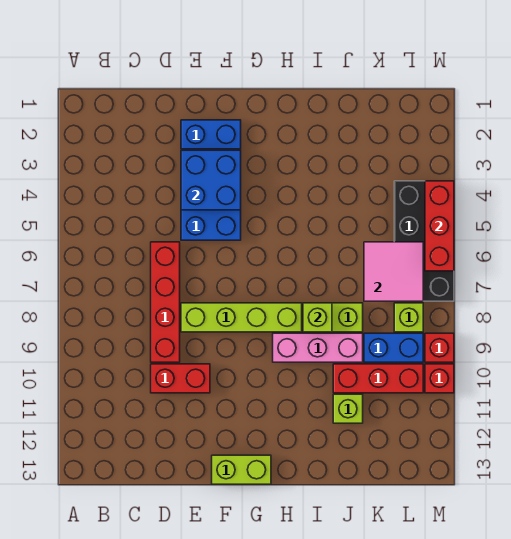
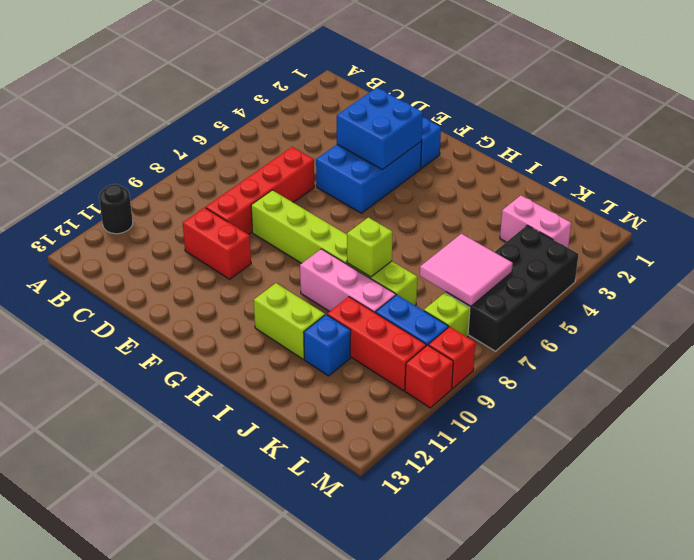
none -> black round brick A11 level 1
lime brick F13:G13 level 1 -> lime brick H11:I11 level 1
lime brick J11 level 1 -> blue brick J11 level 1
none -> pink brick K3:L3 level 1
red brick M4:M6 level 2 -> none

